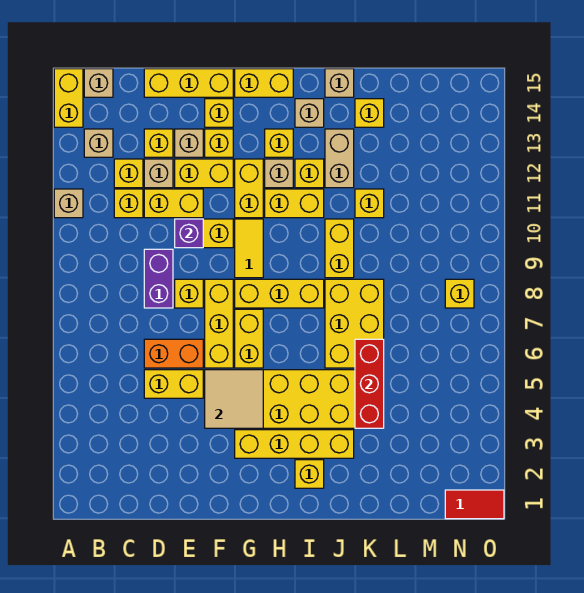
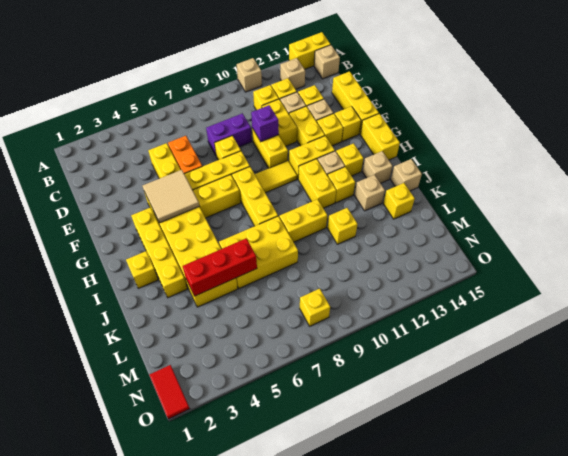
tan brick J12:J13 level 1 -> tan brick J13 level 1

